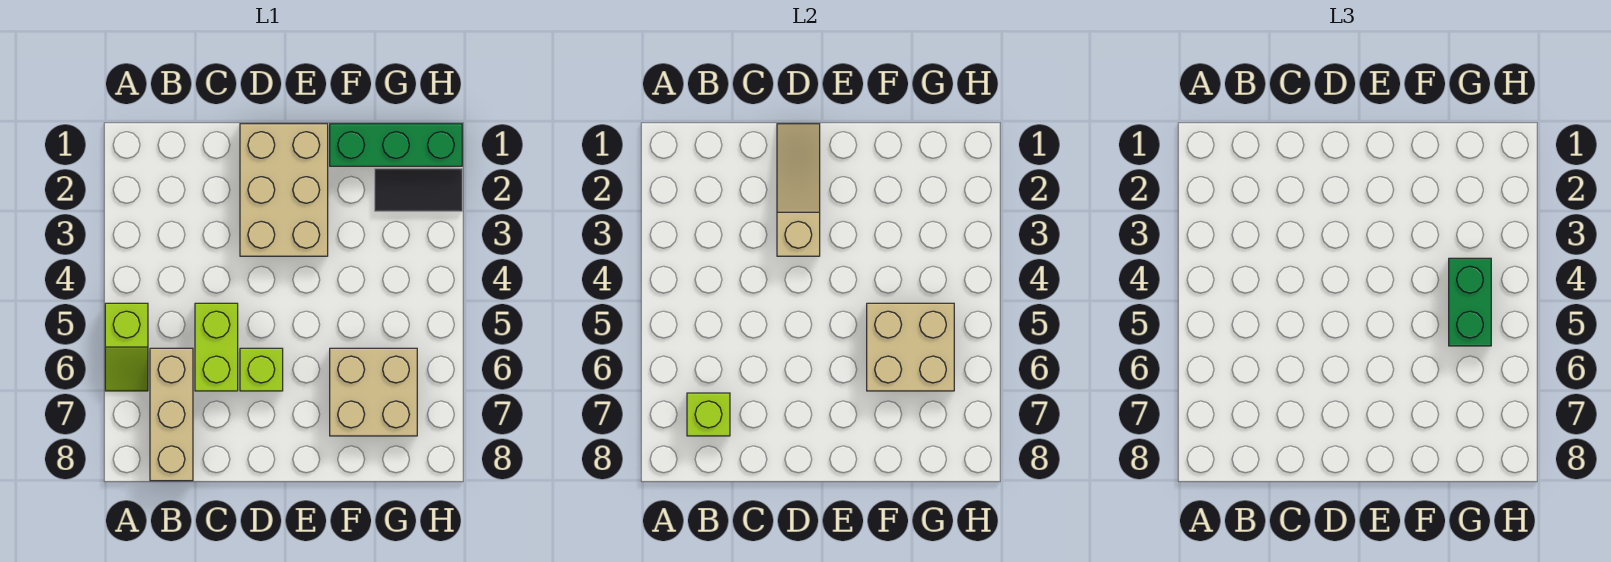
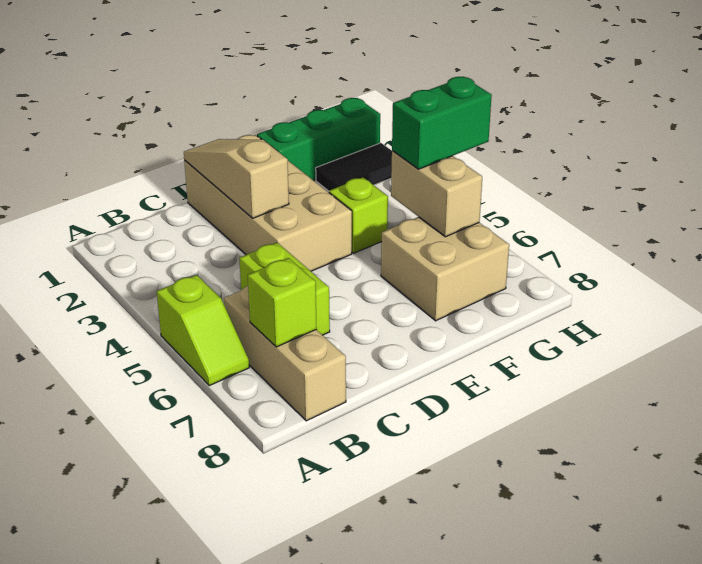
tan brick D1:E3 level 1 -> tan brick D1:E4 level 1
lime brick D6 level 1 -> lime brick F4 level 1
tan brick F5:G6 level 2 -> tan brick G5:G6 level 2
green brick G4:G5 level 3 -> green brick G5:H5 level 3

